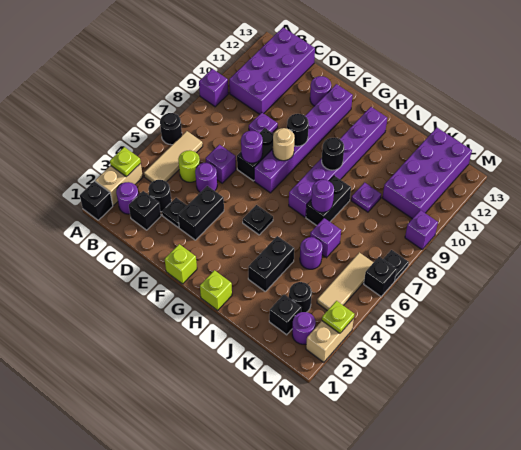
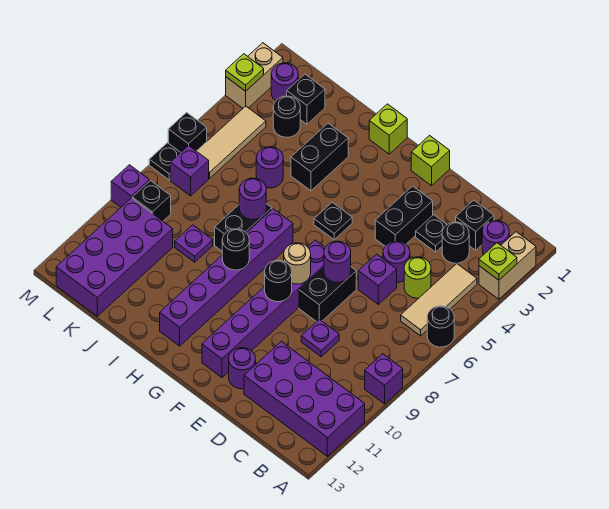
black brick A1 level 1 -> black brick L9 level 1
purple brick B10:C13 level 1 -> purple brick A11:D12 level 1
purple brick J6 level 1 -> purple brick L7 level 1

